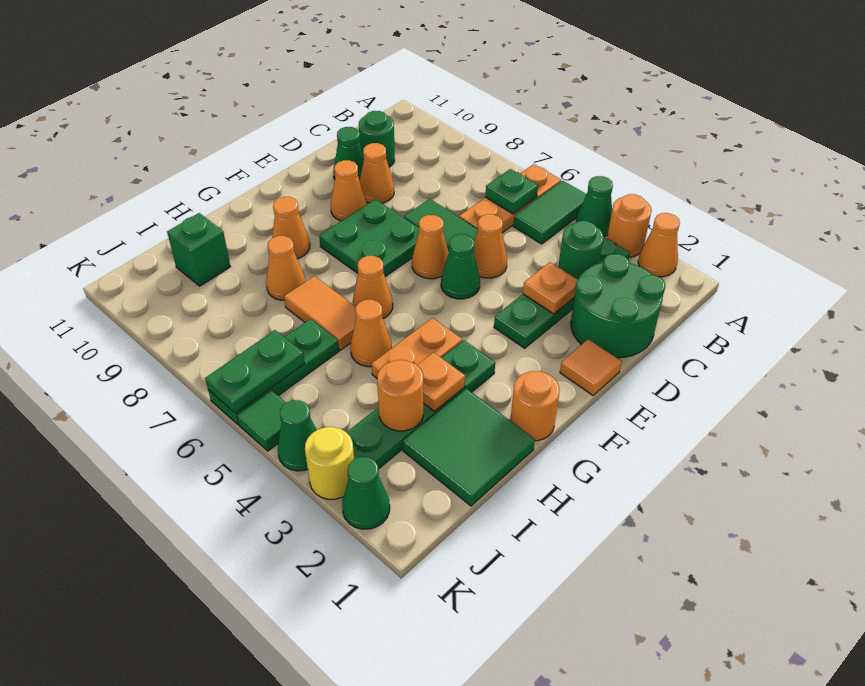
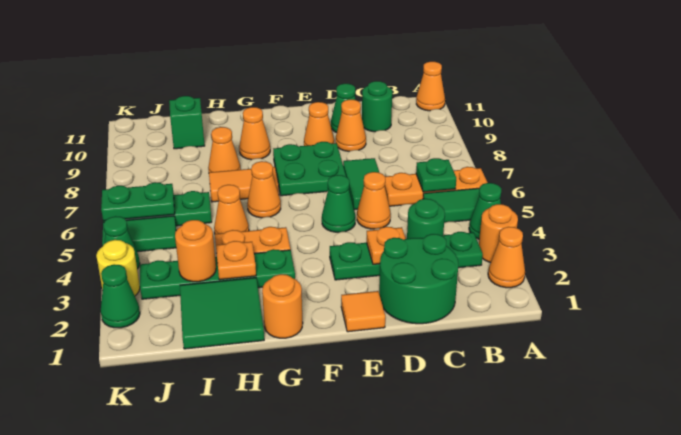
orange cone E6 level 1 -> orange cone A11 level 1
orange tile H6:H7 level 1 -> orange tile G7:H7 level 1
green tile K5 level 1 -> green tile J5:K5 level 1

